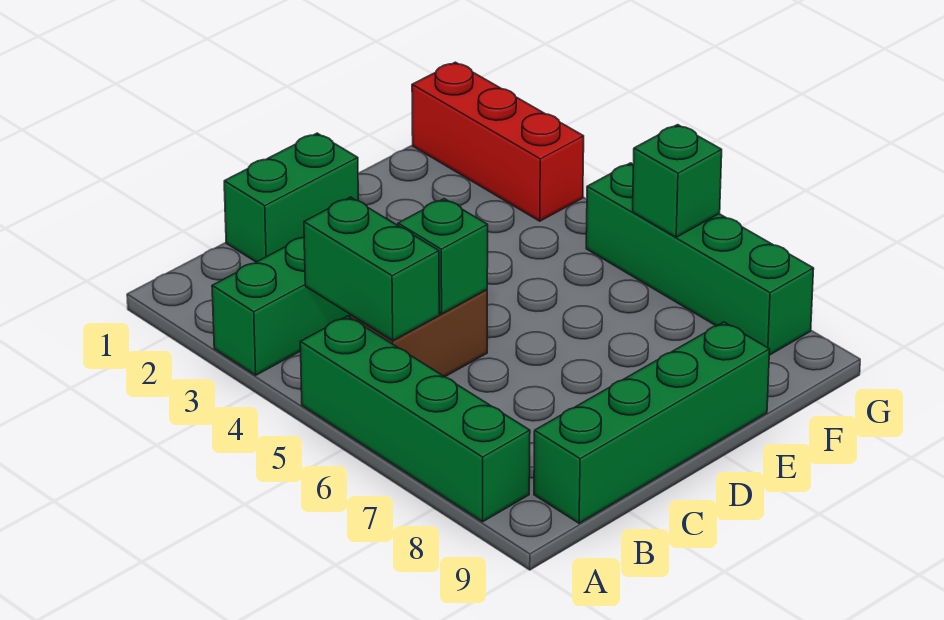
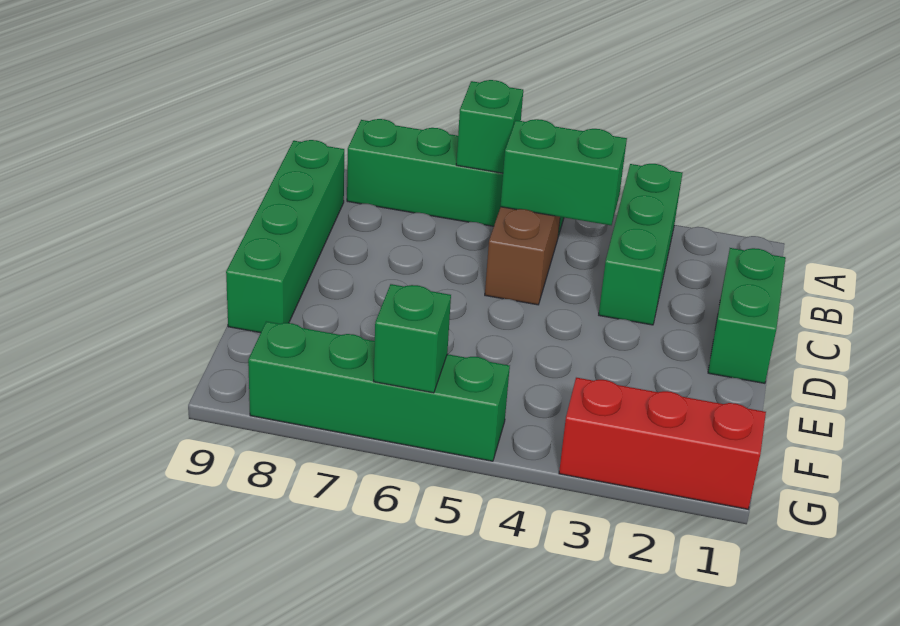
green brick C5 level 2 -> green brick A6 level 2

